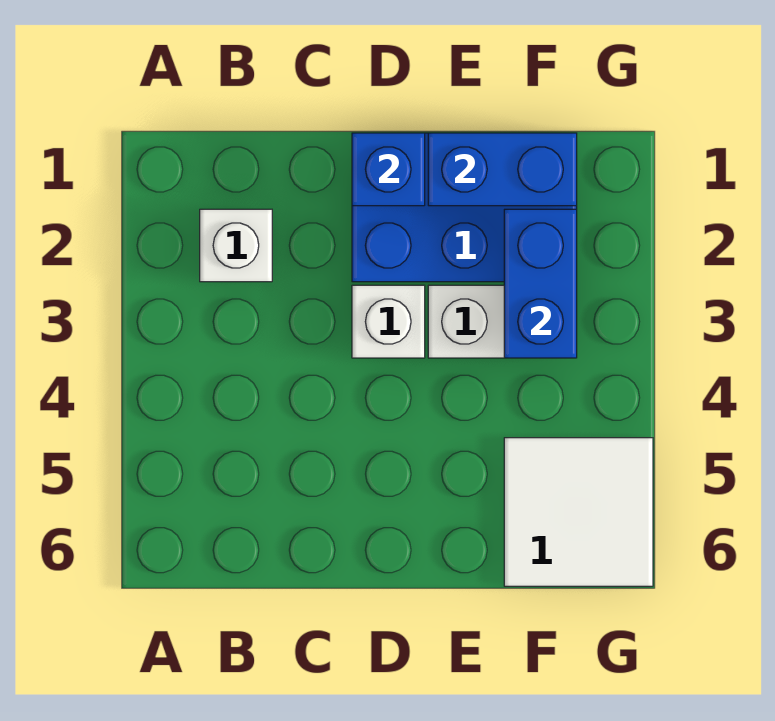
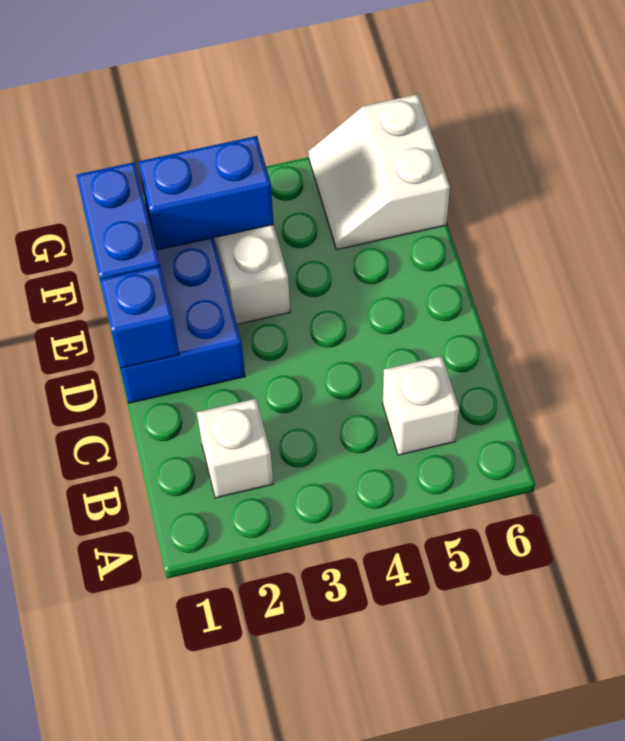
white brick D3 level 1 -> white brick B5 level 1
white tile F5:G6 level 1 -> white slope F5:G6 level 1 top 6

